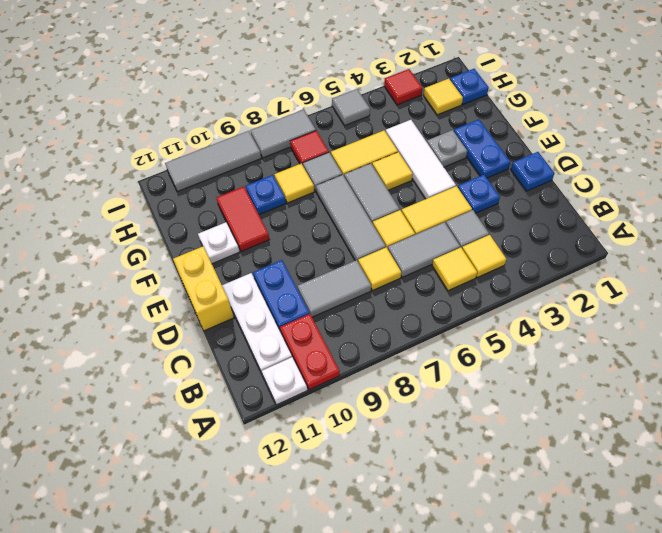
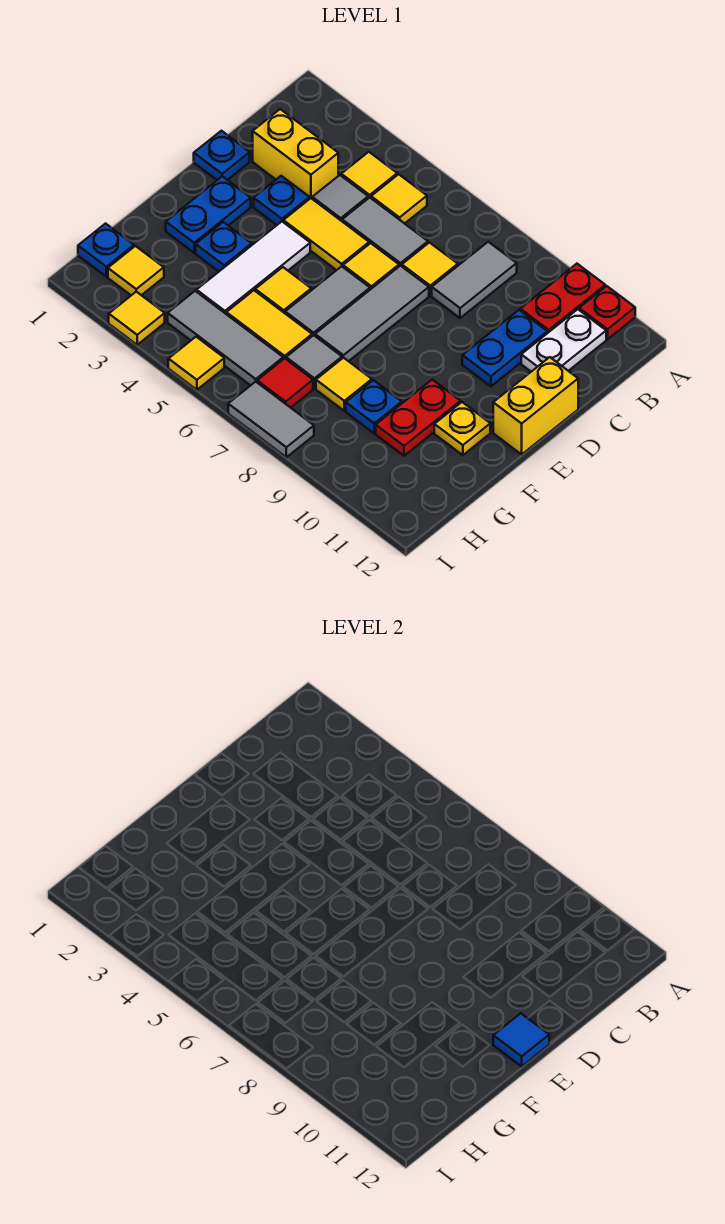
white plate A11 level 1 -> red plate A11 level 1
white plate B11:D11 level 1 -> white plate B11:C11 level 1
none -> yellow brick C2:C3 level 1
grey tile C8:C9 level 1 -> grey tile B8:C8 level 1
none -> blue tile E12 level 2
grey plate F3 level 1 -> blue plate F3 level 1
red tile F10:G10 level 1 -> red plate F10:G10 level 1
white plate F11 level 1 -> yellow plate F11 level 1
red tile I3 level 1 -> yellow tile I3 level 1
grey tile I5 level 1 -> yellow tile I5 level 1
grey tile I9:I11 level 1 -> grey tile H4:H6 level 1

